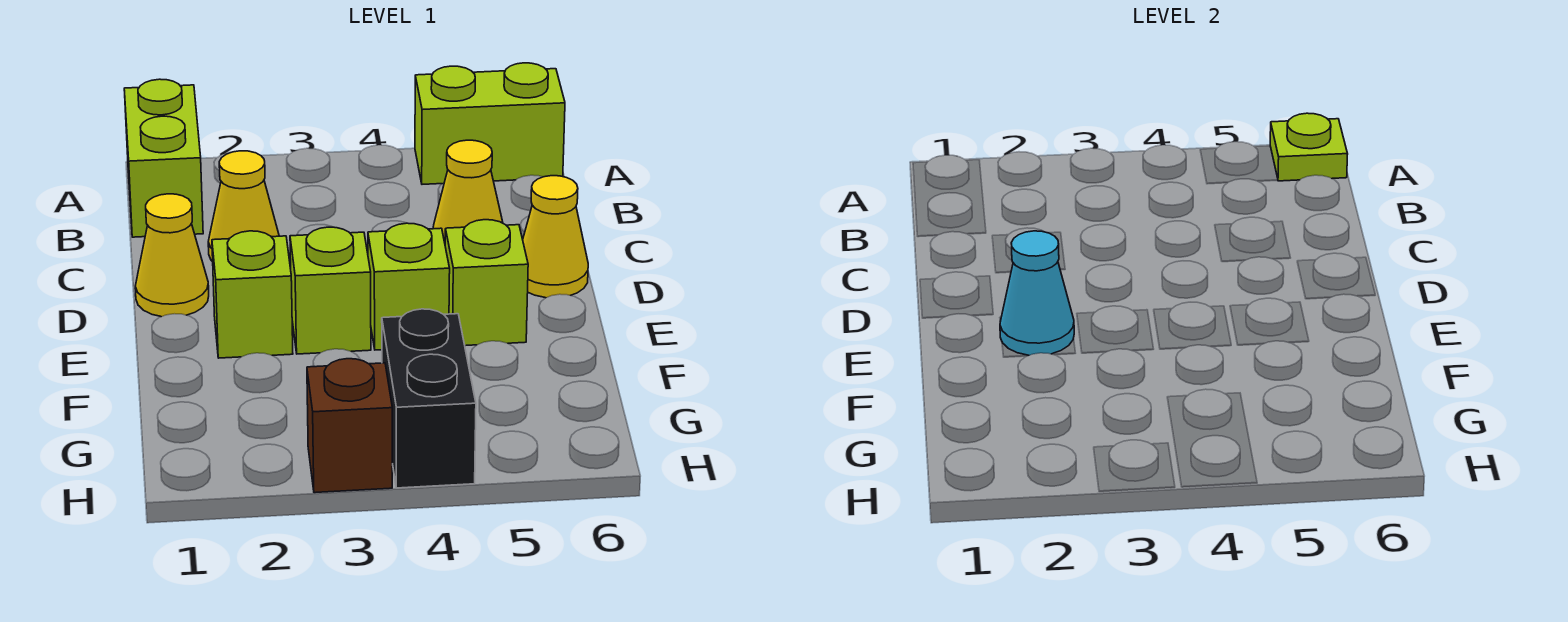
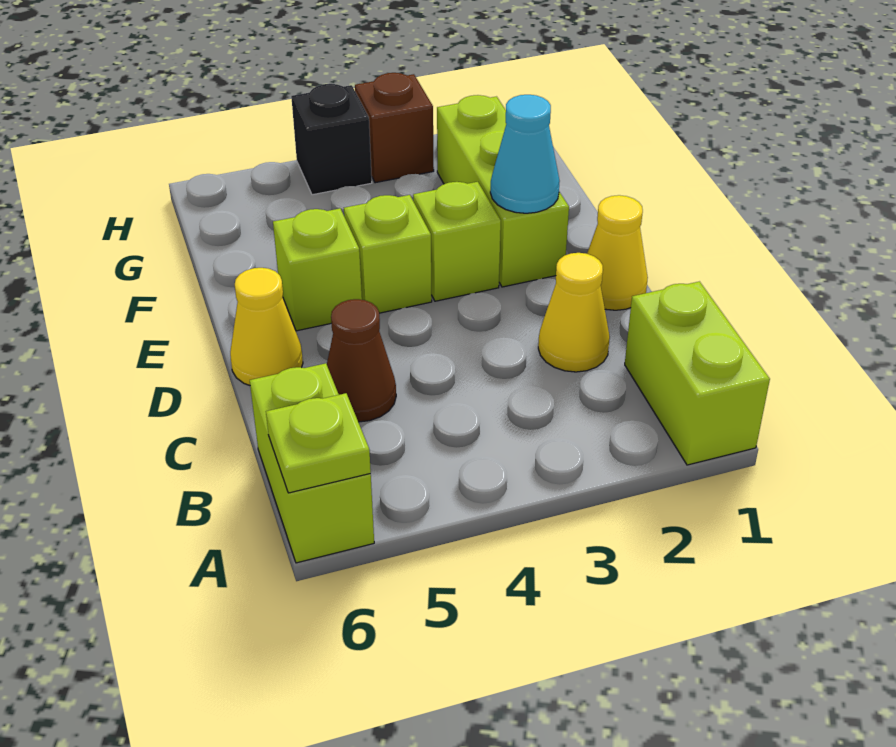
lime brick A5:A6 level 1 -> lime brick A6:B6 level 1
yellow cone C5 level 1 -> brown cone C5 level 1
lime brick E2 level 1 -> lime brick E2:G2 level 1
black brick G4:H4 level 1 -> black brick H4 level 1

